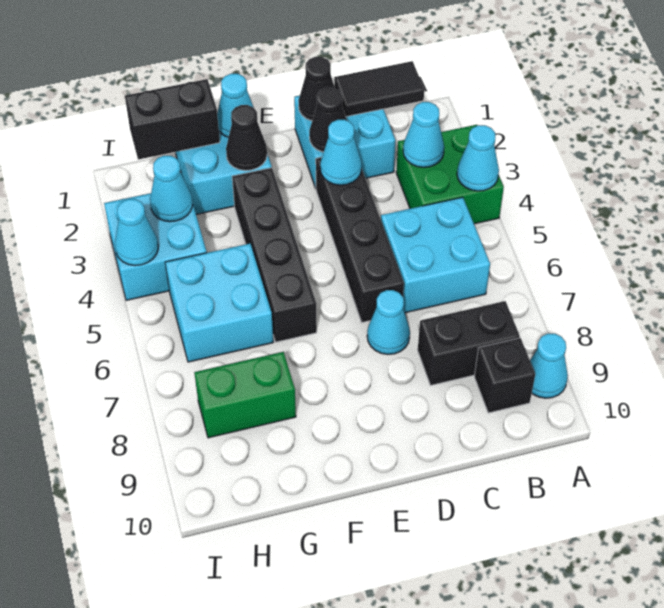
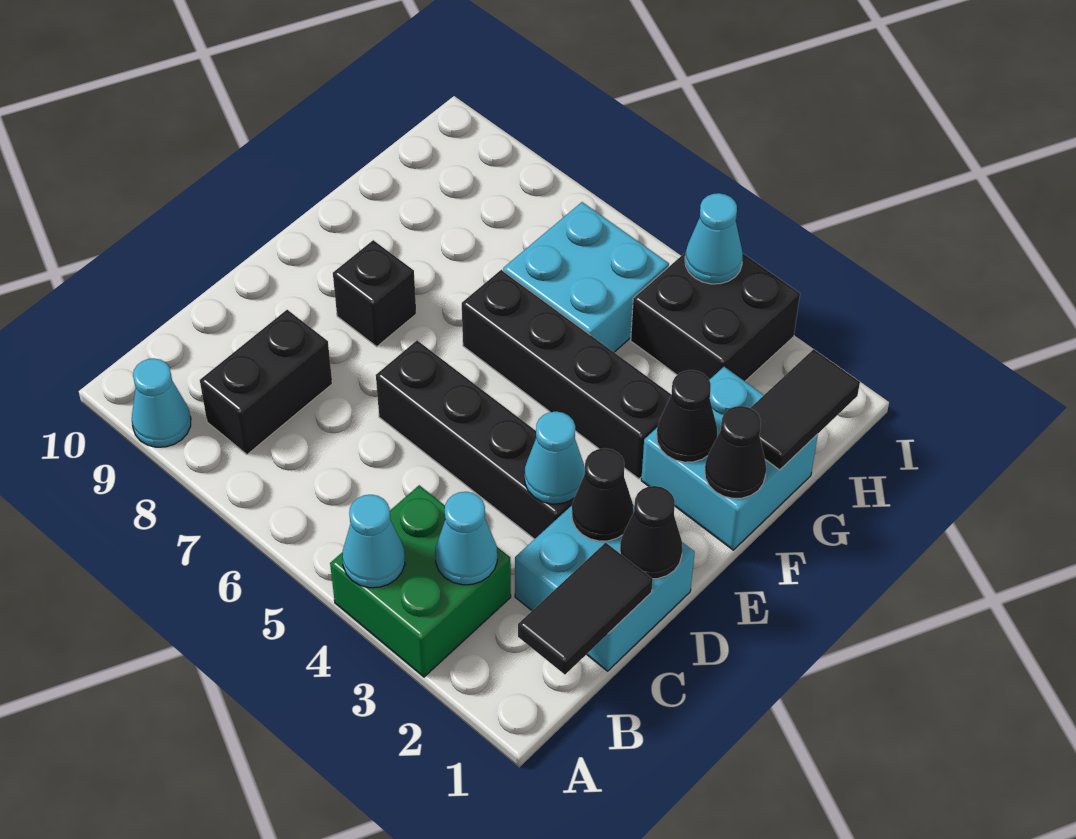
cyan brick B5:C6 level 1 -> none
black brick B9 level 1 -> black brick E8 level 1
cyan cone D7 level 1 -> none
cyan cone F1 level 2 -> black cone F1 level 2
black brick G1:H1 level 2 -> black tile G1:H1 level 2
green brick G8:H8 level 1 -> none
cyan brick H3:I4 level 1 -> black brick H3:I4 level 1
cyan cone H3 level 2 -> none

